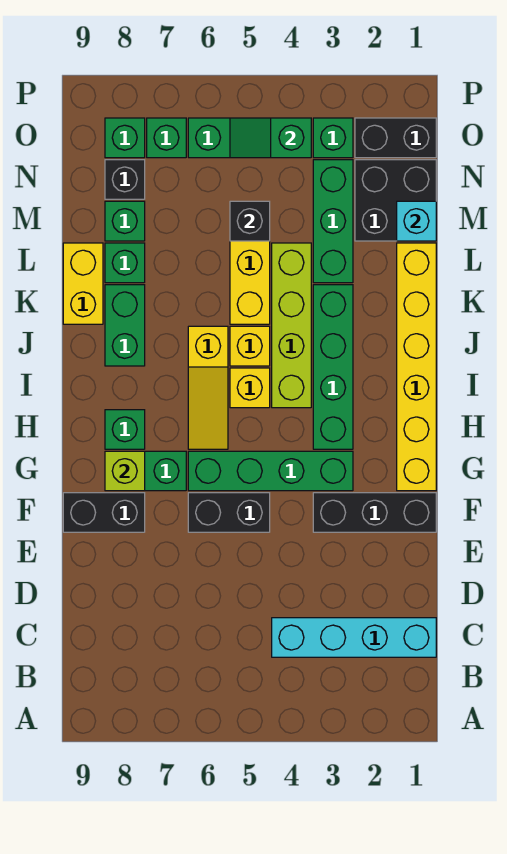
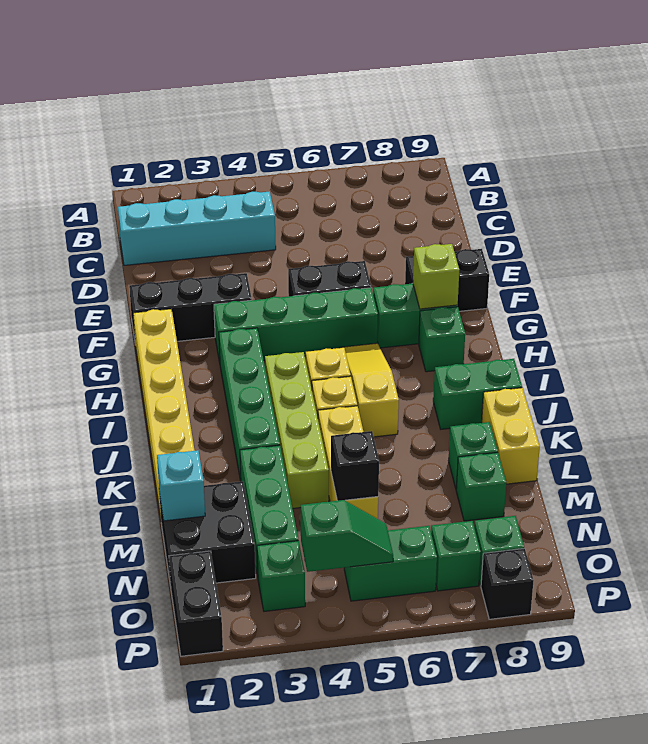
green brick J8:K8 level 1 -> green brick J8:J9 level 1
black brick N8 level 1 -> black brick P8 level 1
black brick O1:O2 level 1 -> black brick O1:P1 level 1

